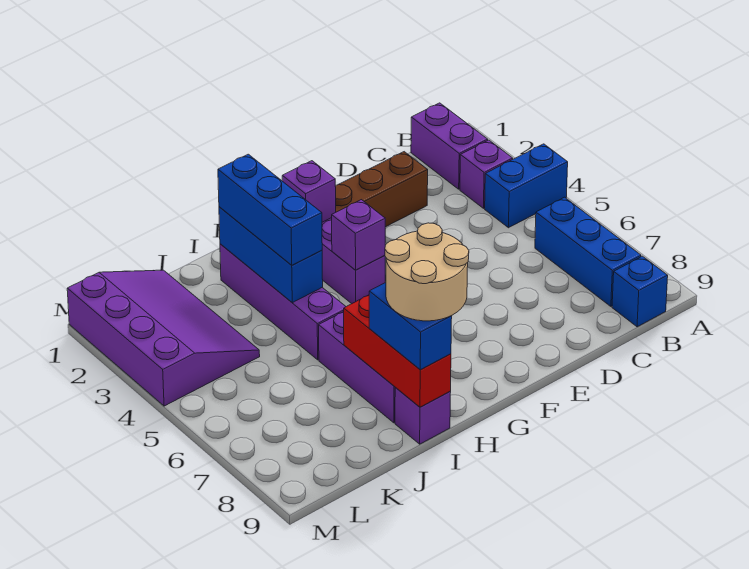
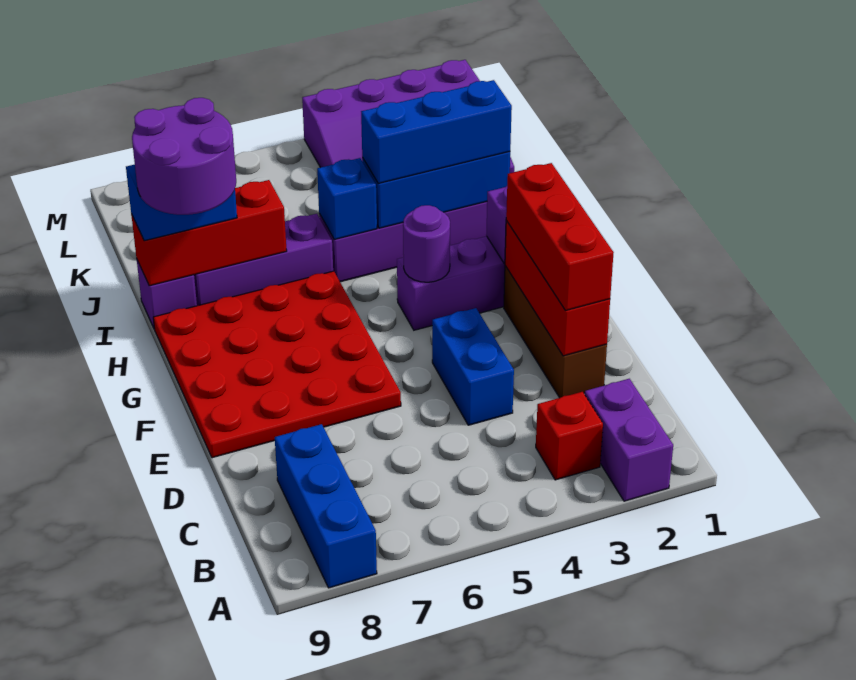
blue brick A4:B4 level 1 -> blue brick D4:E4 level 1
purple brick B1:B2 level 1 -> purple brick A2:B2 level 1
purple brick B3 level 1 -> red brick B3 level 1
blue brick B6:B8 level 1 -> blue brick A8:C8 level 1
blue brick B9 level 1 -> blue brick I5 level 2
none -> red brick D2:F2 level 2
none -> red brick D2:F2 level 3
none -> red plate E6:H9 level 1
purple brick G4 level 2 -> purple round brick G4 level 2
tan round brick H8:I9 level 4 -> purple round brick H8:I9 level 4

